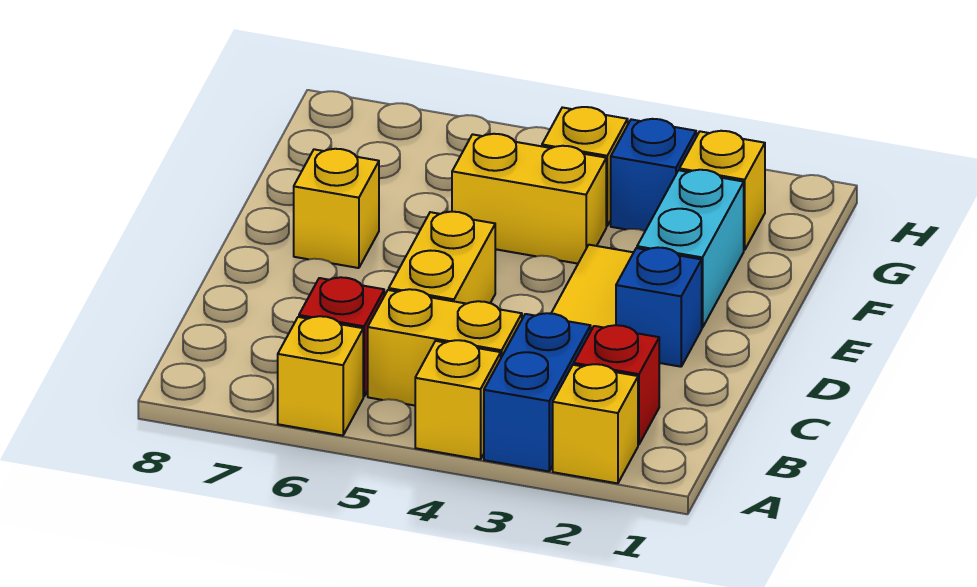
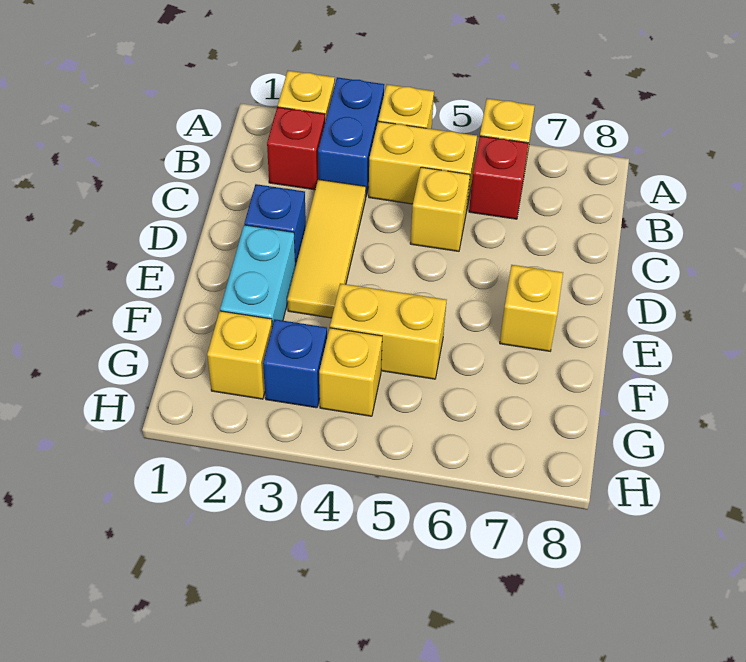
yellow brick C5:D5 level 1 -> yellow brick C5 level 1

